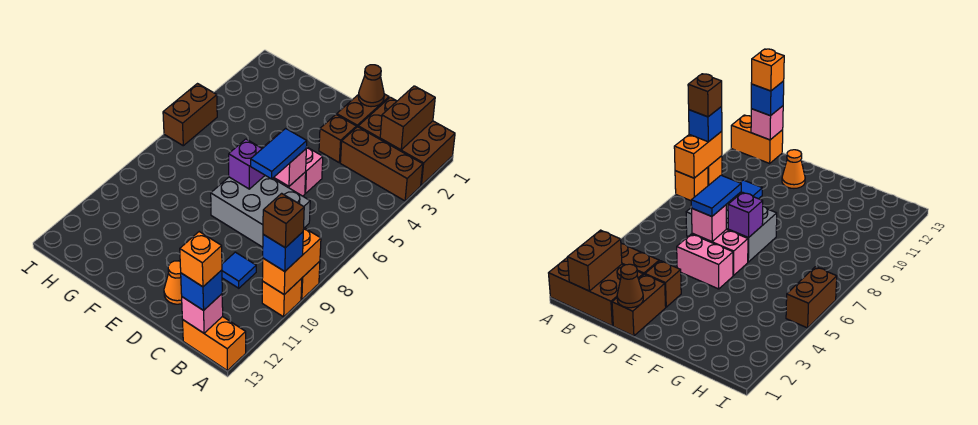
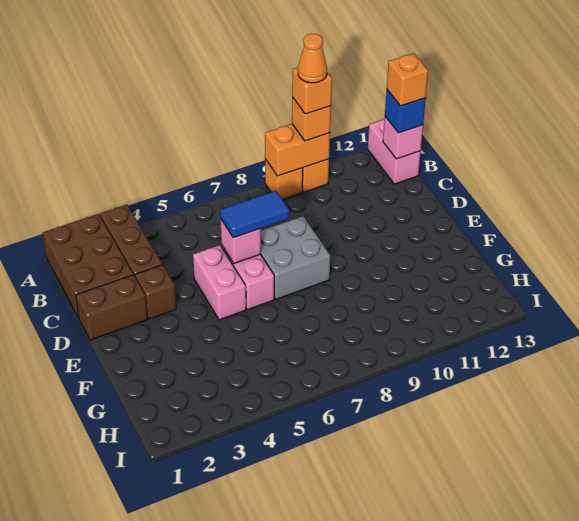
blue brick A10 level 3 -> orange brick A10 level 3
brown brick A10 level 4 -> orange brick A10 level 4
orange brick A13:B13 level 1 -> pink brick A13:B13 level 1
brown brick B1:B2 level 2 -> none
grey brick C7:E8 level 1 -> grey brick D7:E8 level 1
blue tile C10 level 1 -> none
brown cone D1 level 2 -> none
orange cone D12 level 1 -> orange cone A10 level 5
purple brick E7 level 2 -> none
brown brick I5:I6 level 1 -> none

